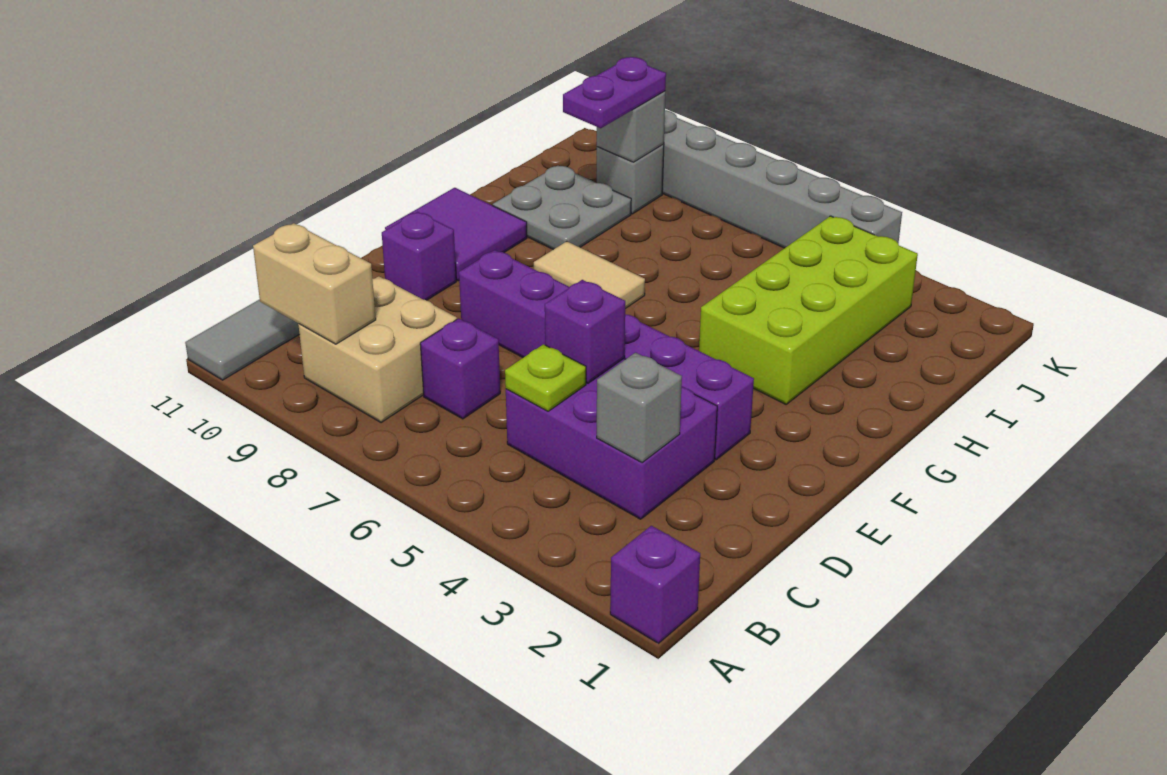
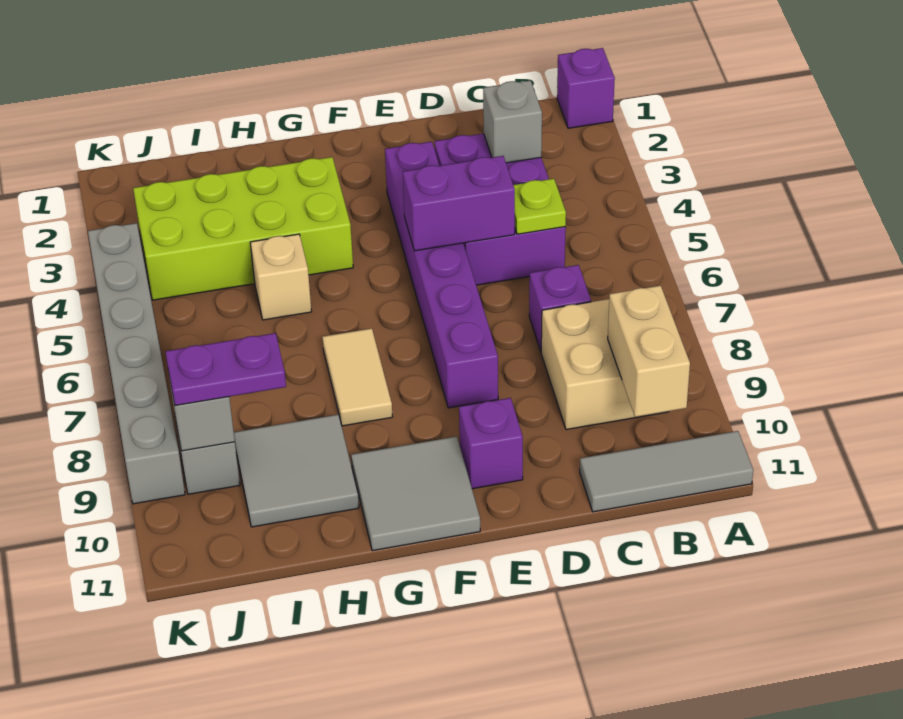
purple brick D5 level 2 -> purple brick D5:E5 level 2
purple tile F10:G11 level 1 -> grey tile F10:G11 level 1
none -> tan brick H5 level 1
grey plate H9:I10 level 1 -> grey tile H9:I10 level 1

